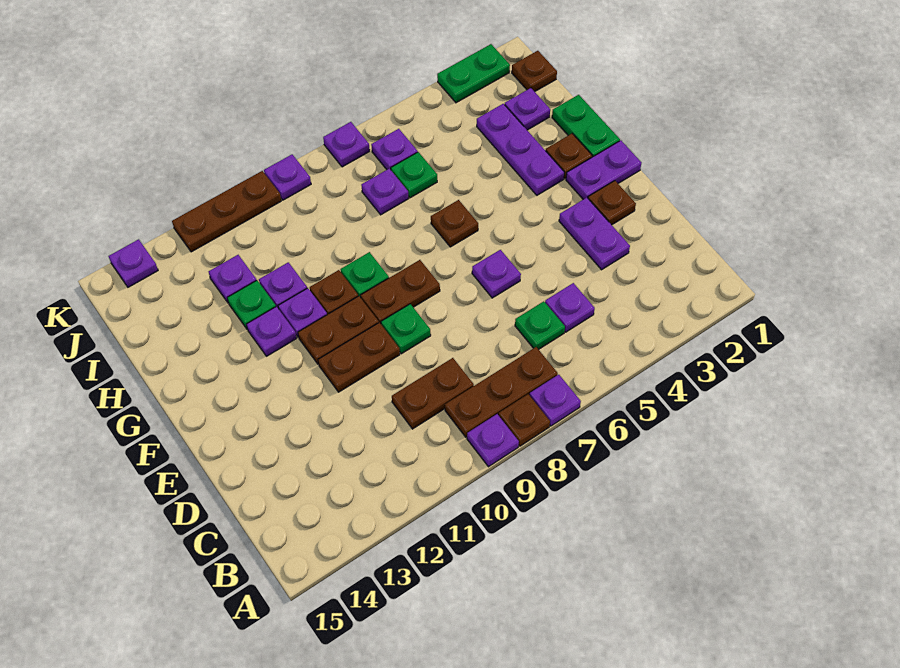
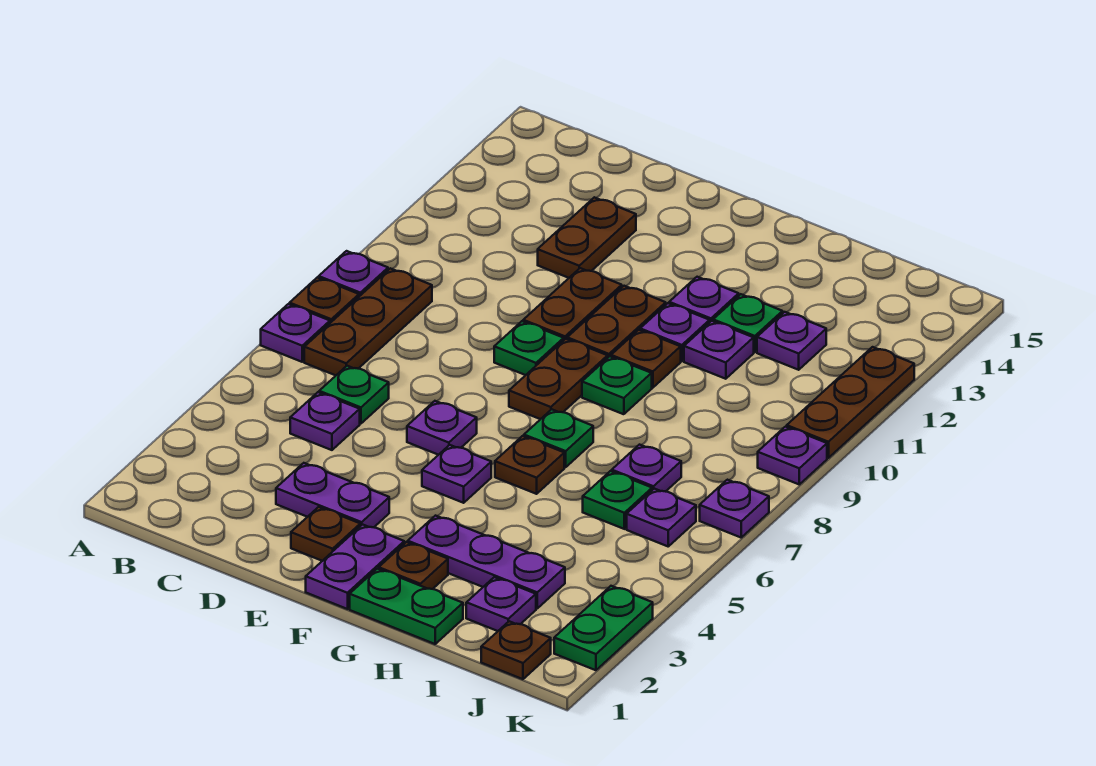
brown plate C9:C10 level 1 -> brown plate D12:D13 level 1
none -> green plate G7 level 1
purple plate K14 level 1 -> purple plate F5 level 1

